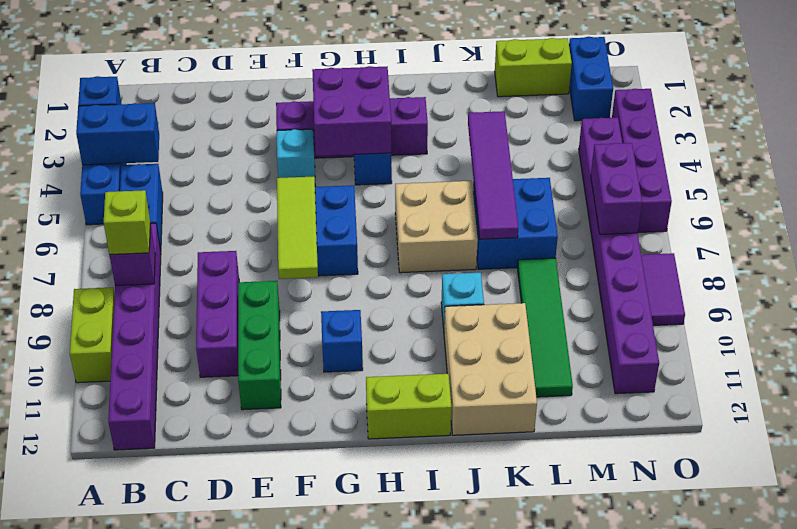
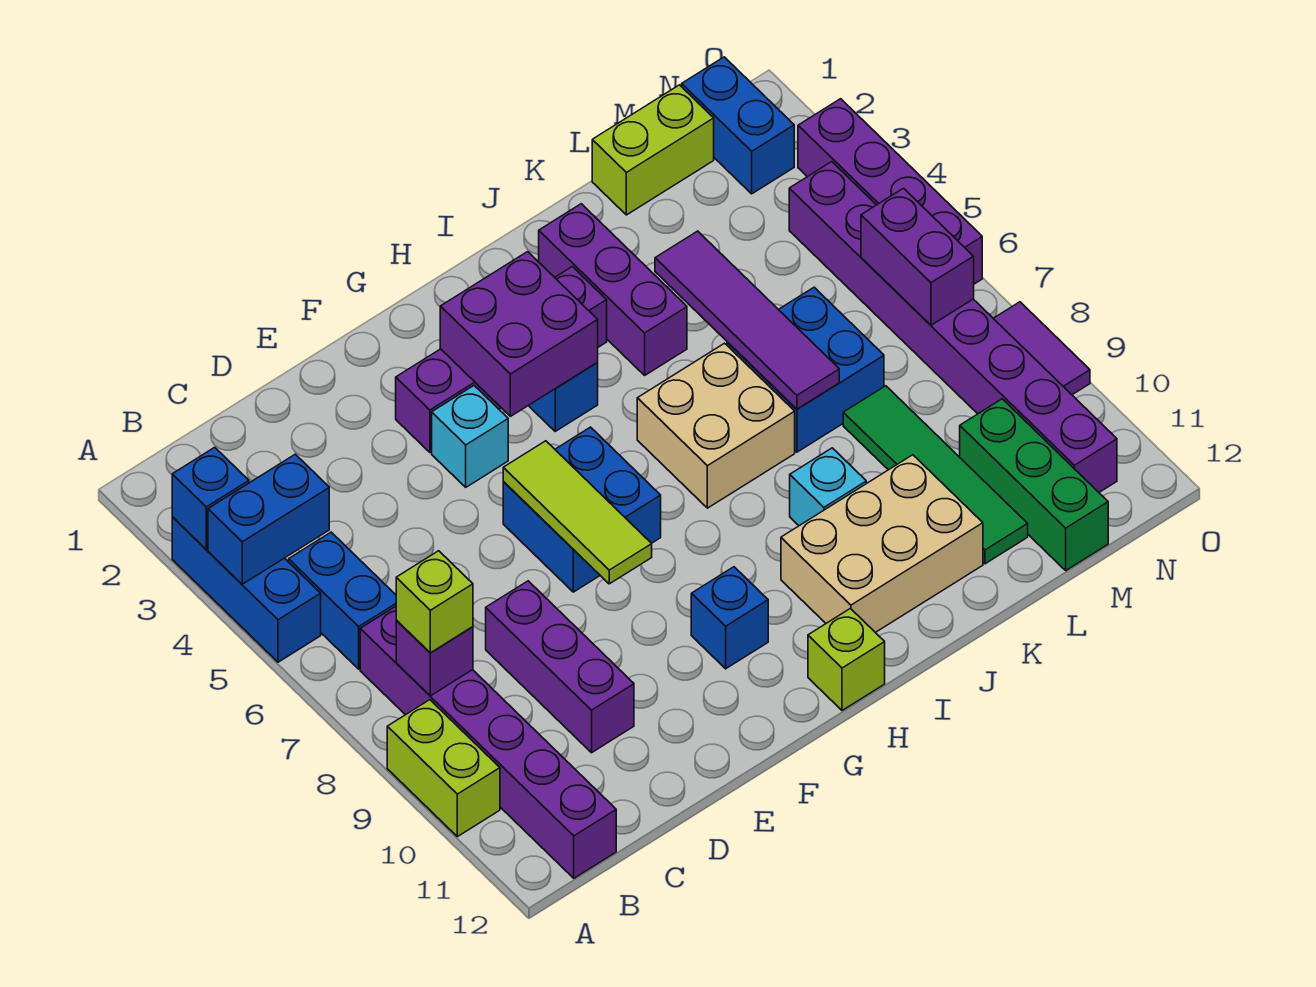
green brick E9:E11 level 1 -> green brick M10:M12 level 1
lime brick H12:I12 level 1 -> lime brick H12 level 1
none -> purple brick J2:J4 level 1
tan brick J10:K12 level 1 -> tan brick I10:K11 level 1

